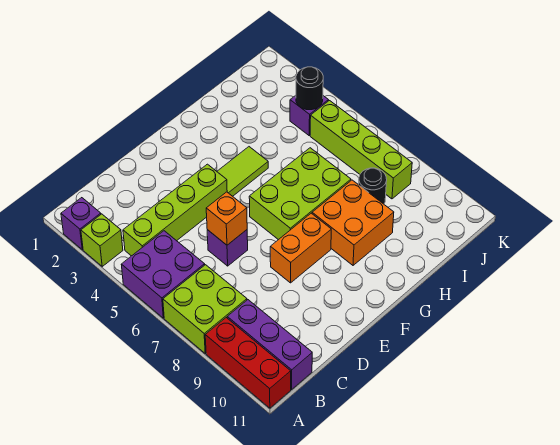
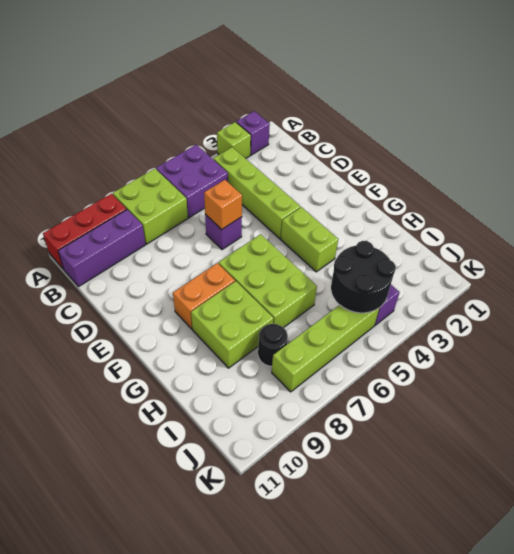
orange brick E8:F8 level 1 -> orange brick F8:F9 level 1
lime tile F4:G4 level 1 -> lime brick F4:G4 level 1
orange brick G8:H9 level 1 -> lime brick G8:H9 level 1
black round brick J4 level 2 -> black round brick I4:J5 level 2

